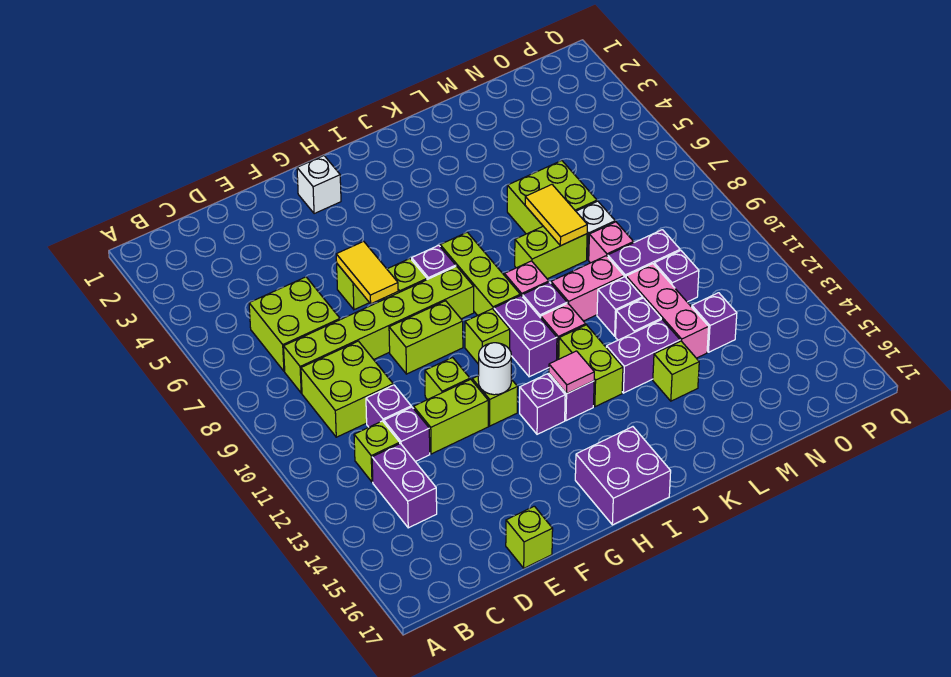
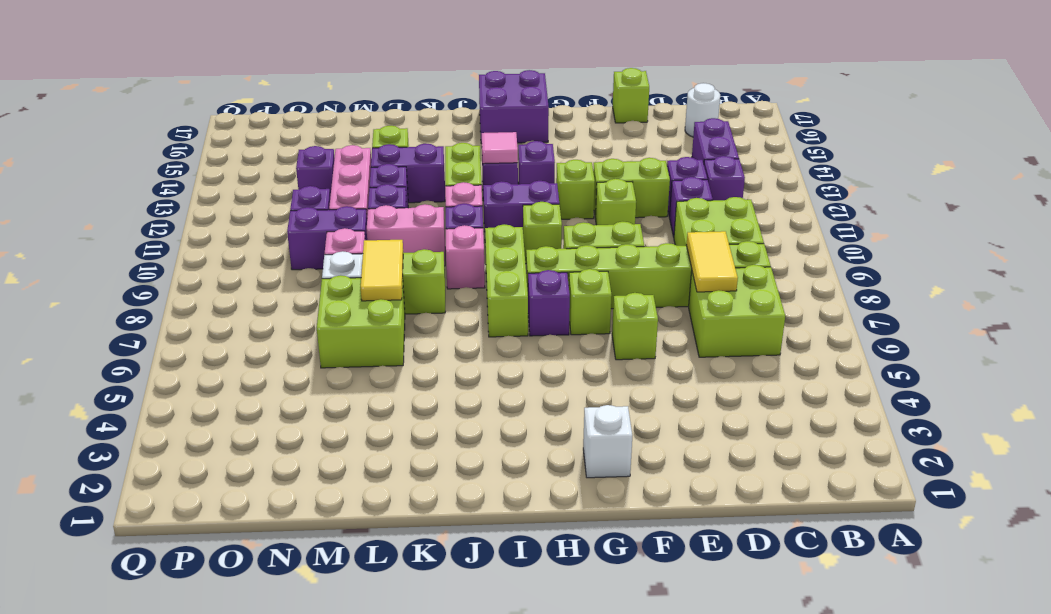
lime brick C12 level 1 -> purple brick C12 level 1
yellow tile F6:F7 level 2 -> yellow tile D7:D8 level 2
white round brick G12 level 2 -> white round brick C16 level 1
purple brick I10:I11 level 1 -> purple brick H11:I11 level 1

